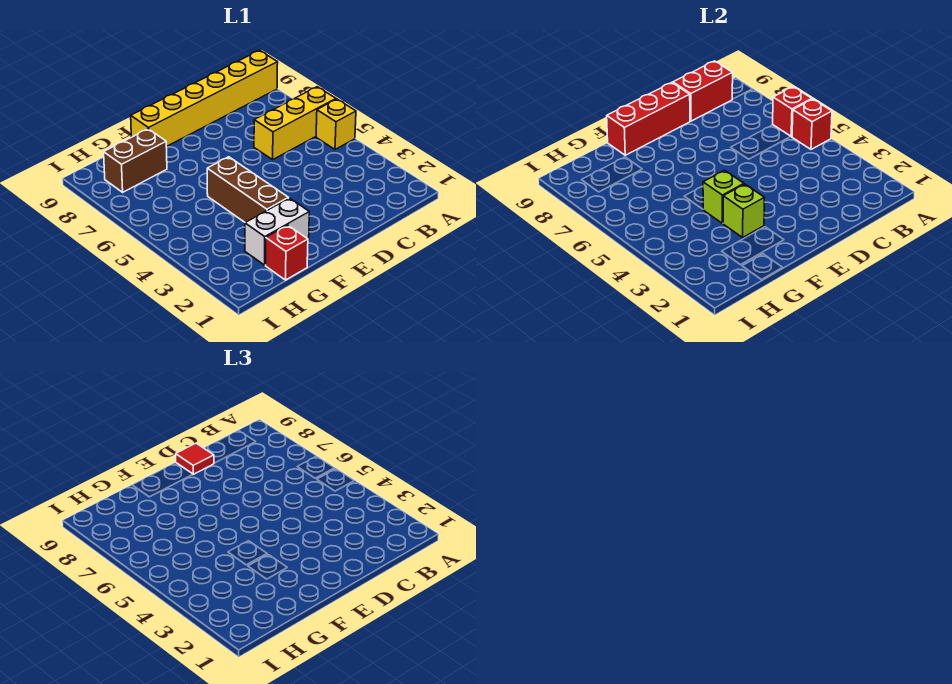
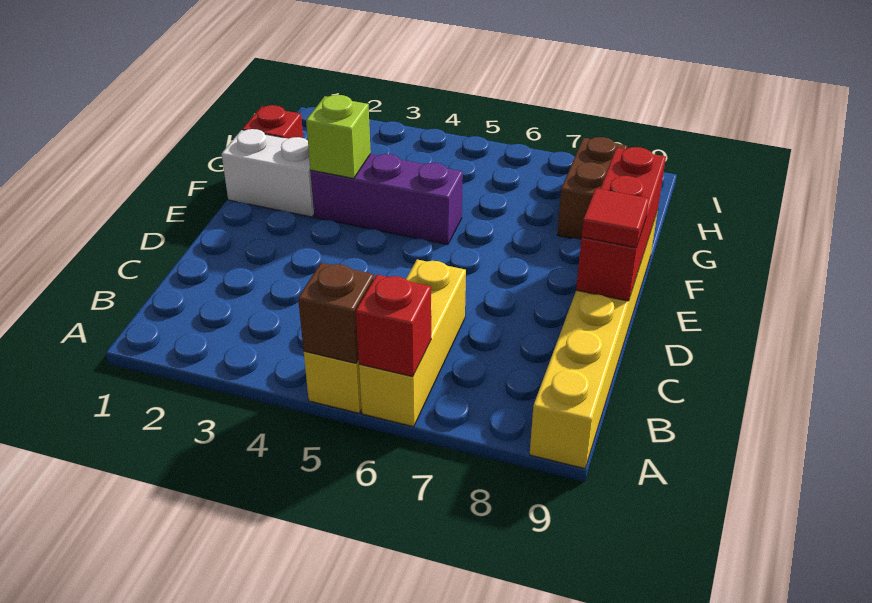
red brick A5 level 2 -> brown brick A5 level 2
red brick B9:C9 level 2 -> none
white brick F2:G2 level 1 -> white brick F1:F2 level 1
brown brick F3:F5 level 1 -> purple brick F3:F5 level 1
lime brick F4 level 2 -> none

